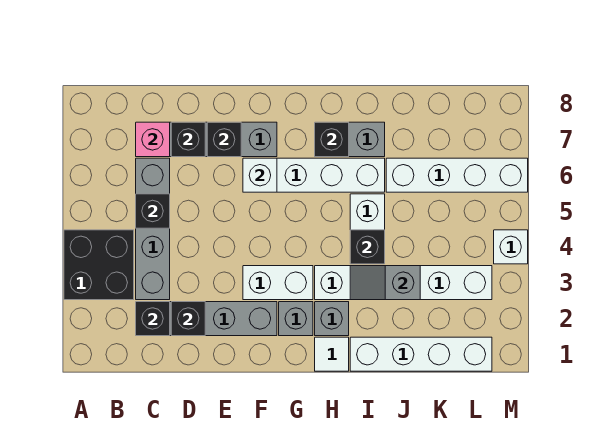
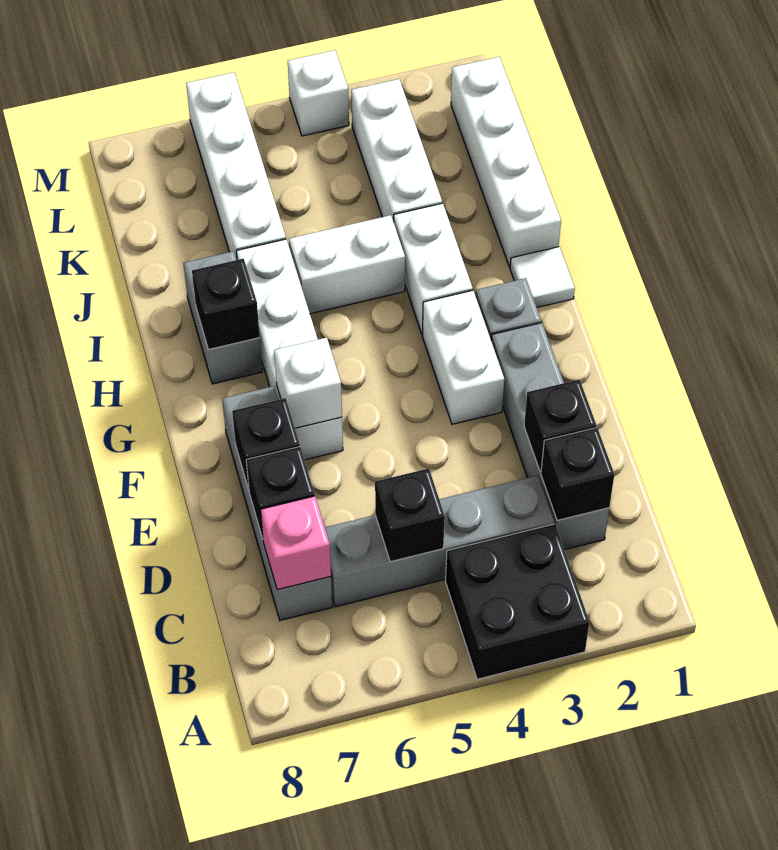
grey brick H2 level 1 -> none
grey slope I3:J3 level 2 top J -> none
black brick I4 level 2 -> none

